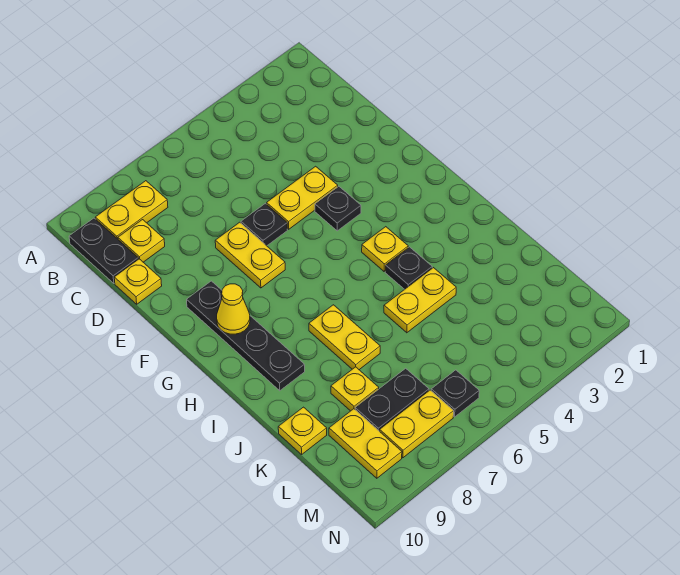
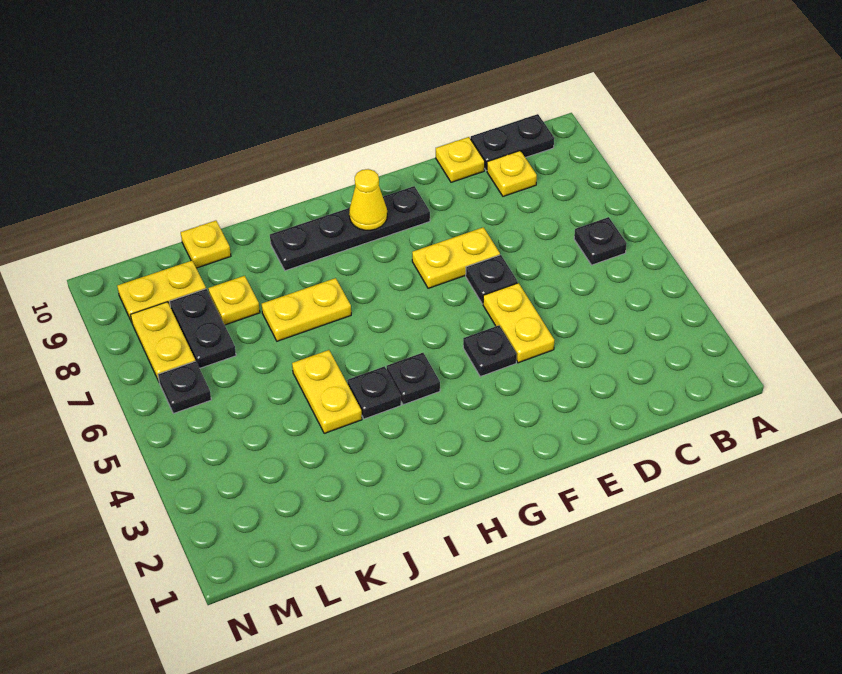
none -> black plate B6 level 1
yellow plate B8:B9 level 1 -> none
yellow plate H4 level 1 -> black plate H4 level 1

